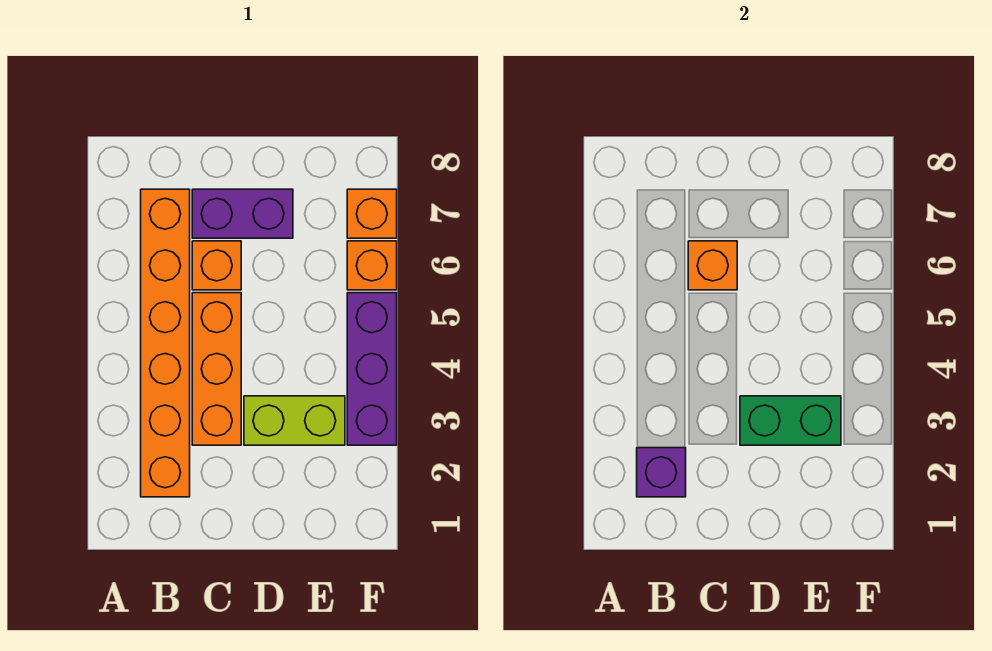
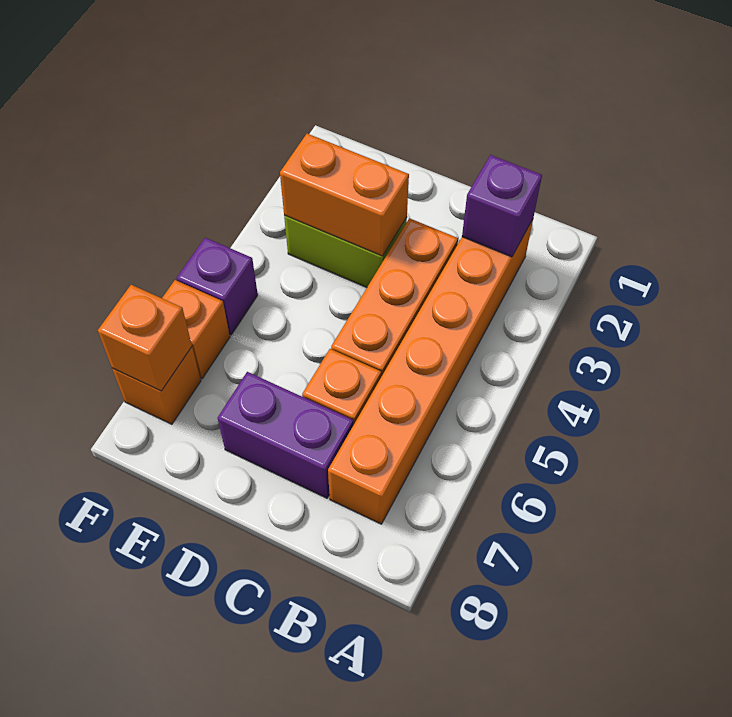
orange brick C6 level 2 -> orange brick F7 level 2
green brick D3:E3 level 2 -> orange brick D3:E3 level 2
purple brick F3:F5 level 1 -> purple brick F5 level 1

